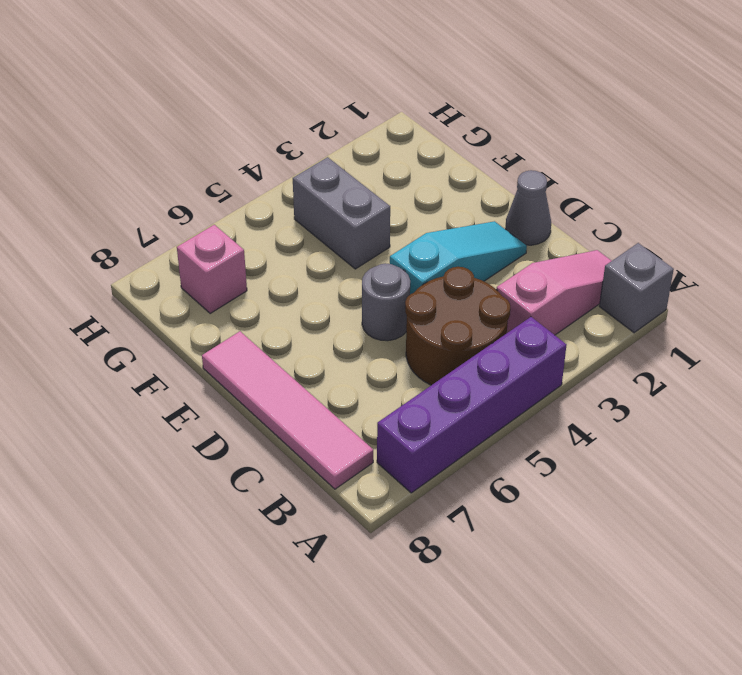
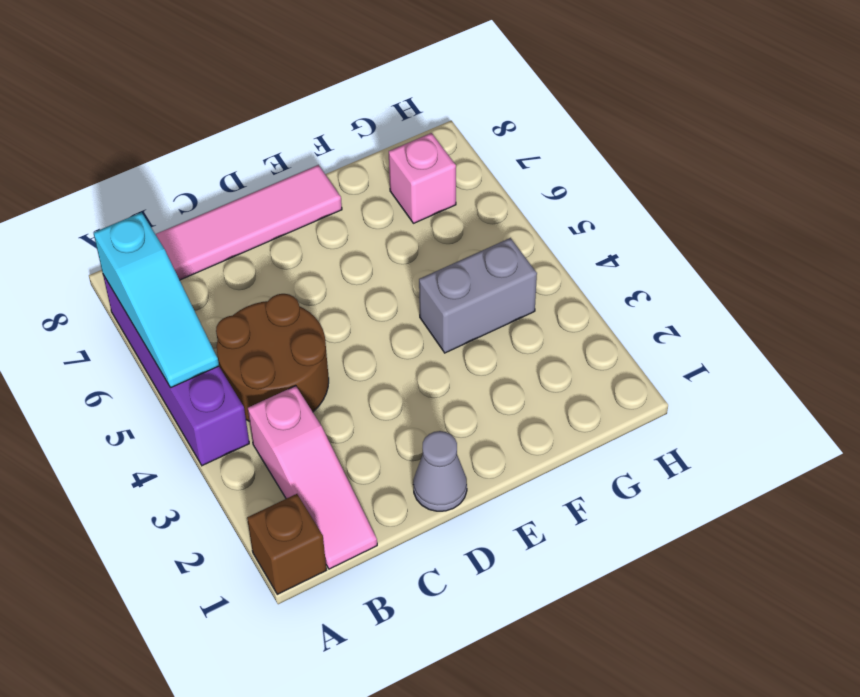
grey brick A1 level 1 -> brown brick A1 level 1
cyan slope D2:D4 level 1 top 4 -> cyan slope A5:A7 level 2 top 7
grey round brick D5 level 1 -> none

